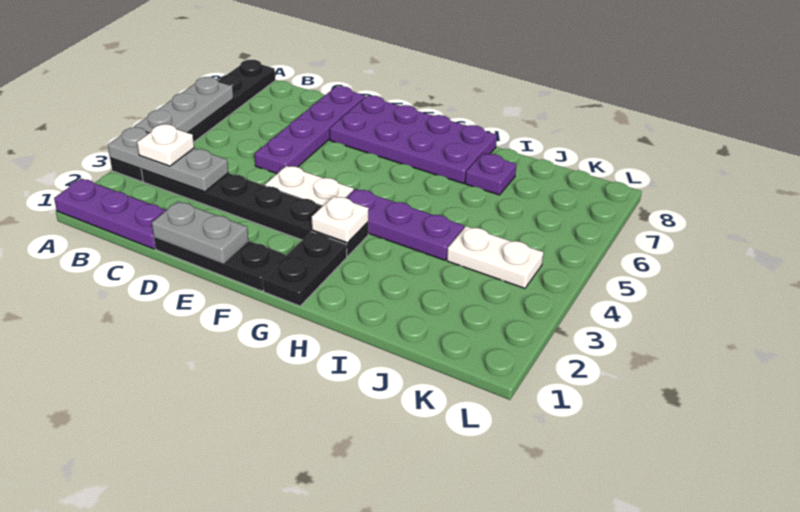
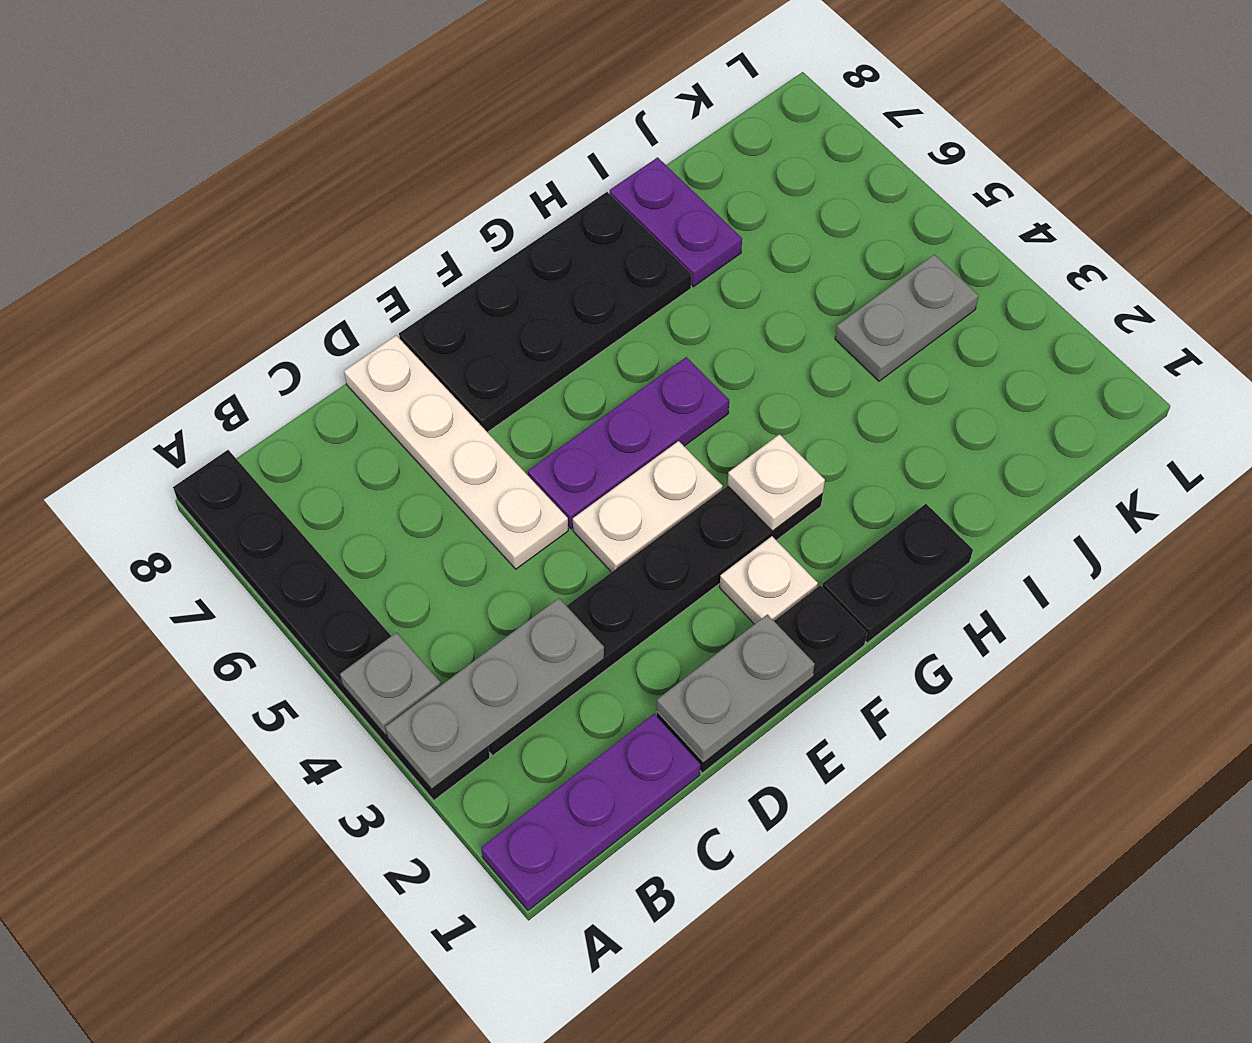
grey plate A4:A6 level 2 -> grey plate A4 level 2
white plate B3 level 3 -> white plate F2 level 1
purple plate D5:D8 level 1 -> white plate D5:D8 level 1
purple plate E7:H8 level 1 -> black plate E7:H8 level 1
black plate G1:G2 level 1 -> black plate G1:H1 level 1
purple plate G4:I4 level 1 -> purple plate E5:G5 level 1
purple plate I7 level 1 -> purple plate I7:I8 level 1
white plate J4:K4 level 1 -> grey plate J4:K4 level 1

